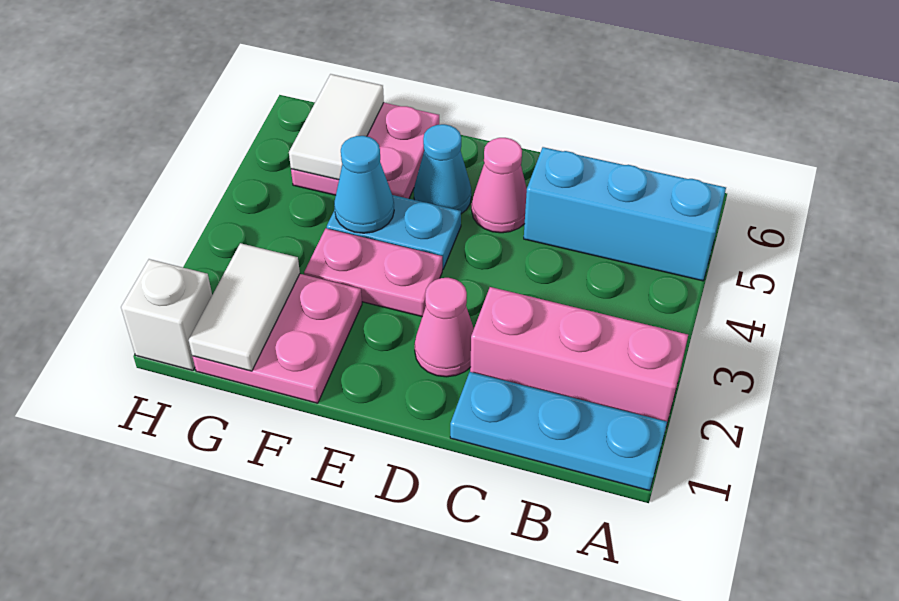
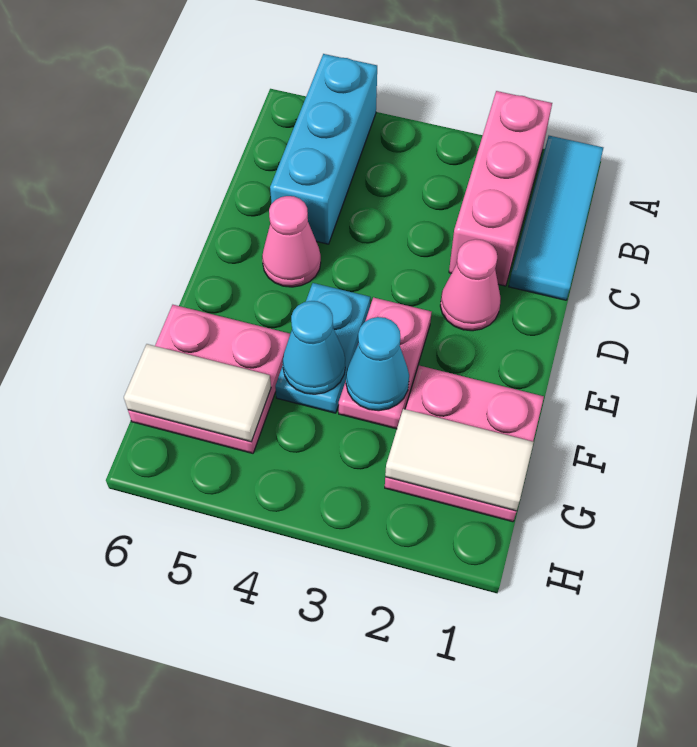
cyan plate A1:C1 level 1 -> cyan tile A1:C1 level 1
cyan cone E5 level 1 -> cyan cone F3 level 2
white brick H1 level 1 -> none

